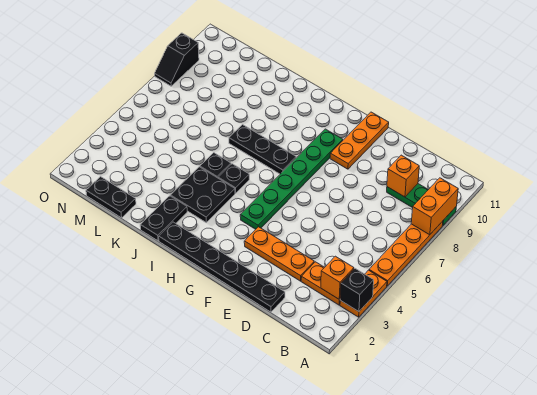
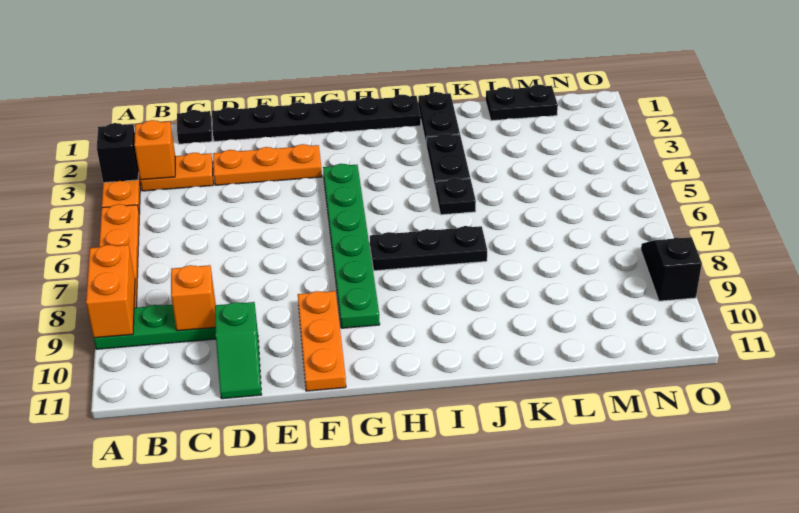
none -> green slope D10:D11 level 1 top 10
black plate I3:J4 level 1 -> black plate J3:J4 level 1
black plate I5 level 1 -> black plate C1 level 1

